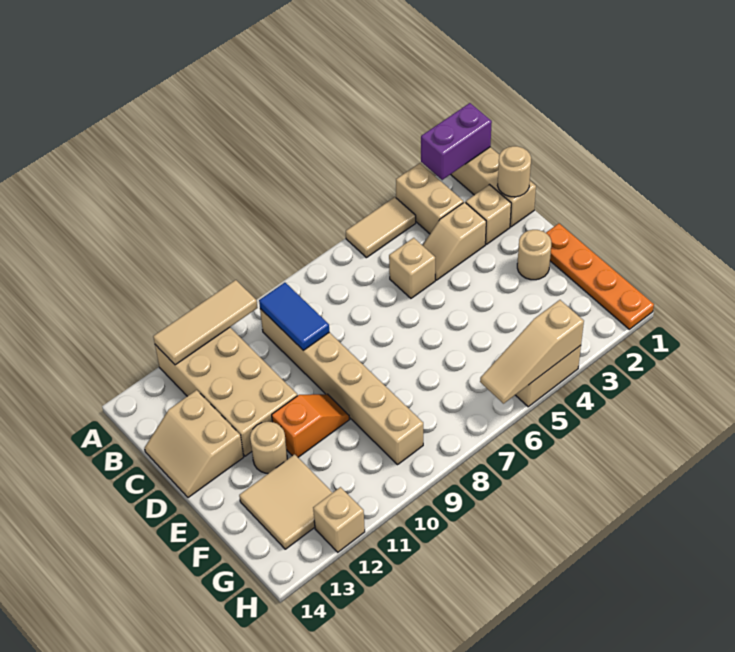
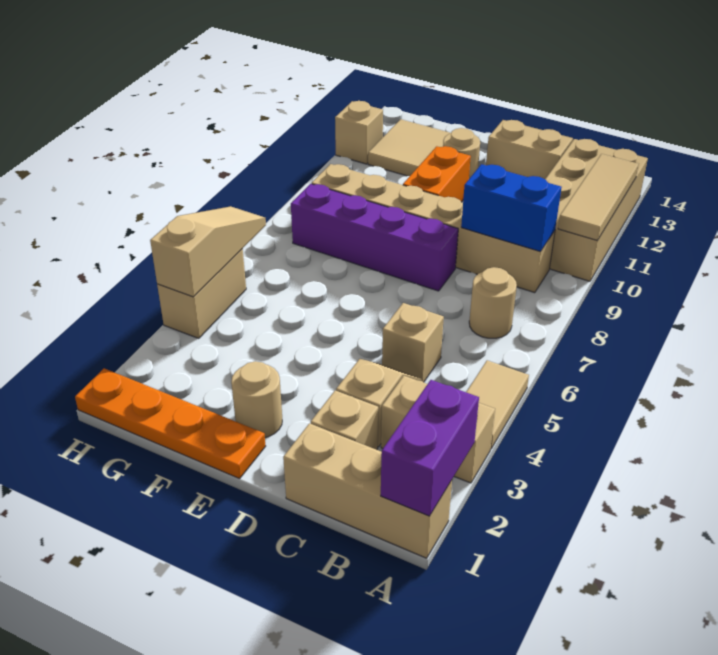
tan brick A11:D12 level 1 -> tan brick A10:B13 level 1
blue tile B9:C9 level 2 -> blue brick B9:C9 level 2
tan round brick C1 level 2 -> tan round brick B7 level 1
none -> purple brick D8:G8 level 1
orange slope E10:E11 level 1 top 11 -> orange brick E10:E11 level 1

